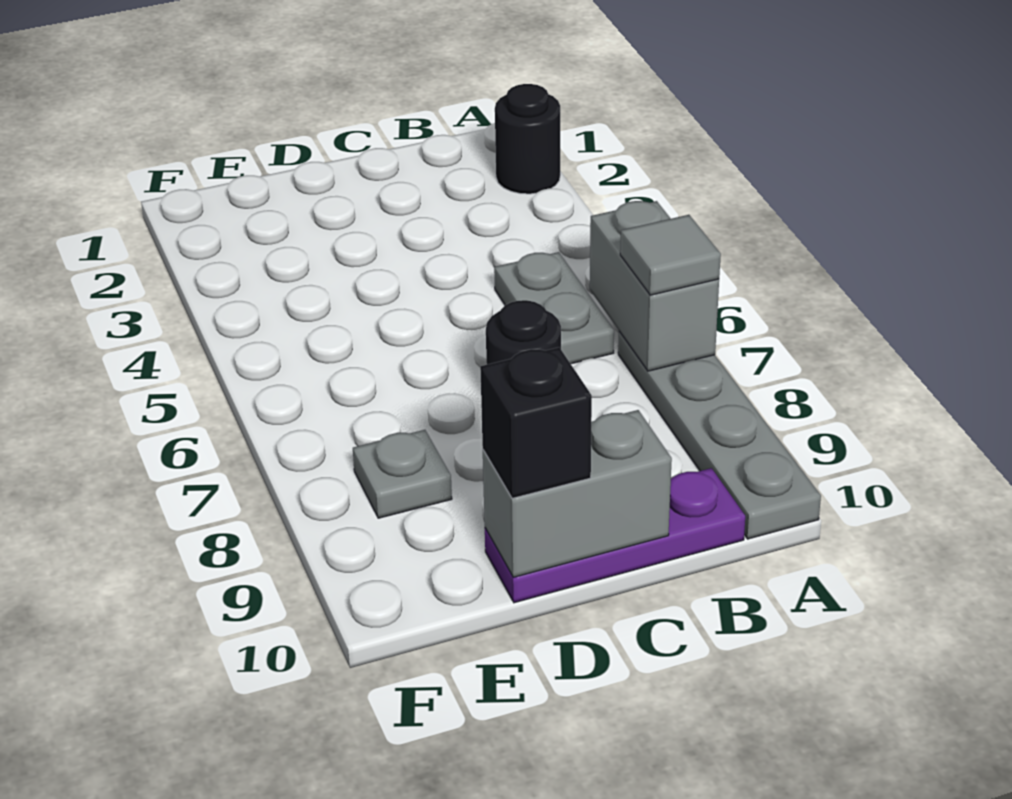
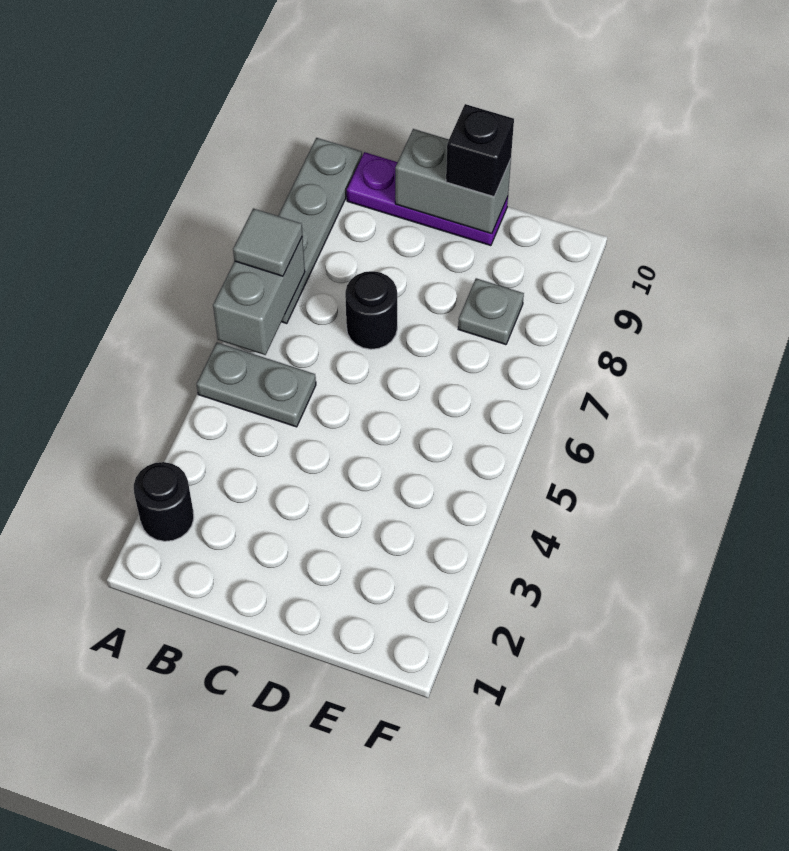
grey plate B5:B6 level 1 -> grey plate A5:B5 level 1

